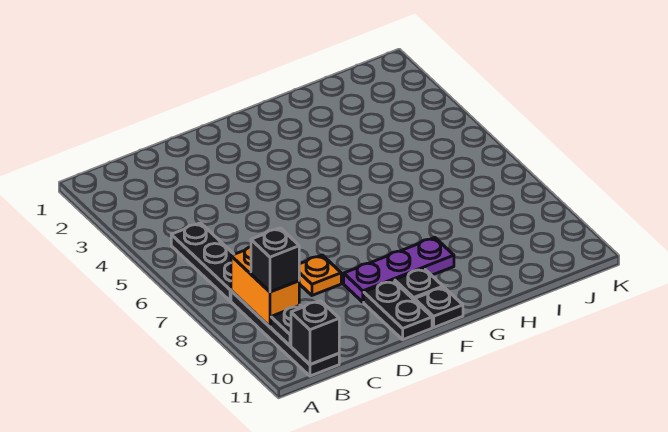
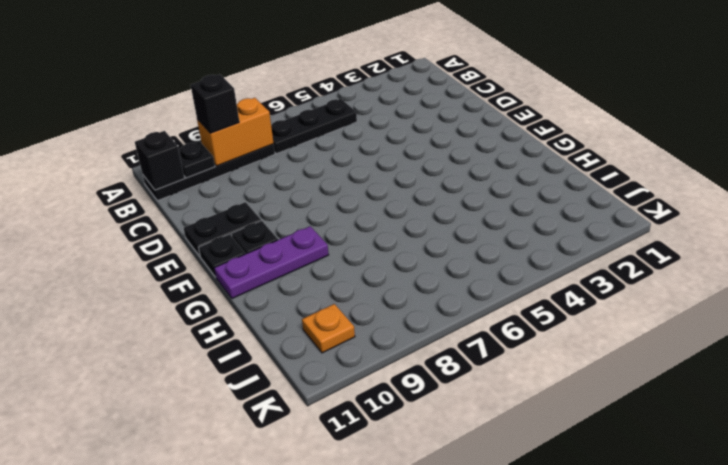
orange plate D8 level 1 -> orange plate J10 level 1
purple plate E9:G9 level 1 -> purple plate G9:G11 level 1

